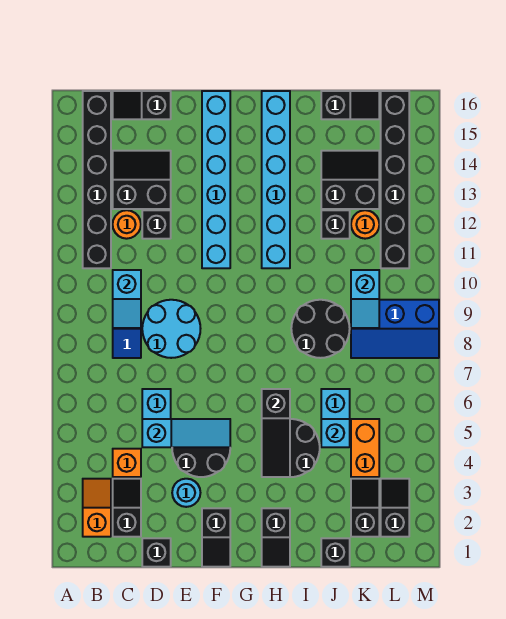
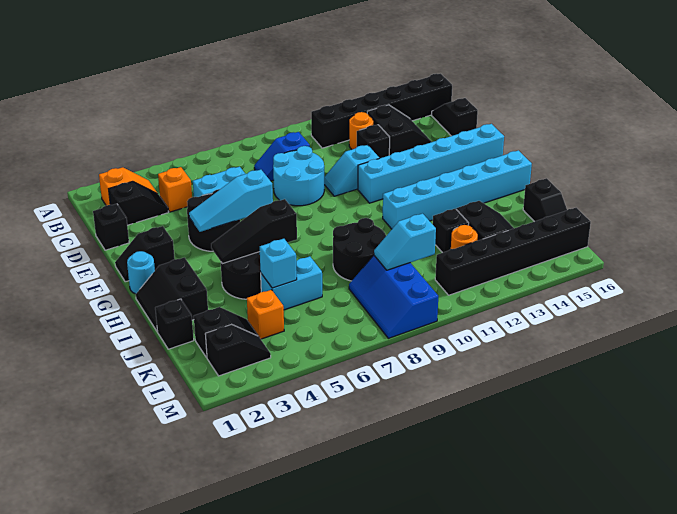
cyan slope C9:C10 level 2 top 10 -> cyan slope E10:E11 level 1 top 11
cyan slope D5:F5 level 2 top D -> cyan slope F4:F6 level 2 top 6
cyan round brick E3 level 1 -> cyan round brick G1 level 1
black slope H1:H2 level 1 top 2 -> black slope H1:I2 level 1 top 2
orange brick K4:K5 level 1 -> orange brick K4 level 1

